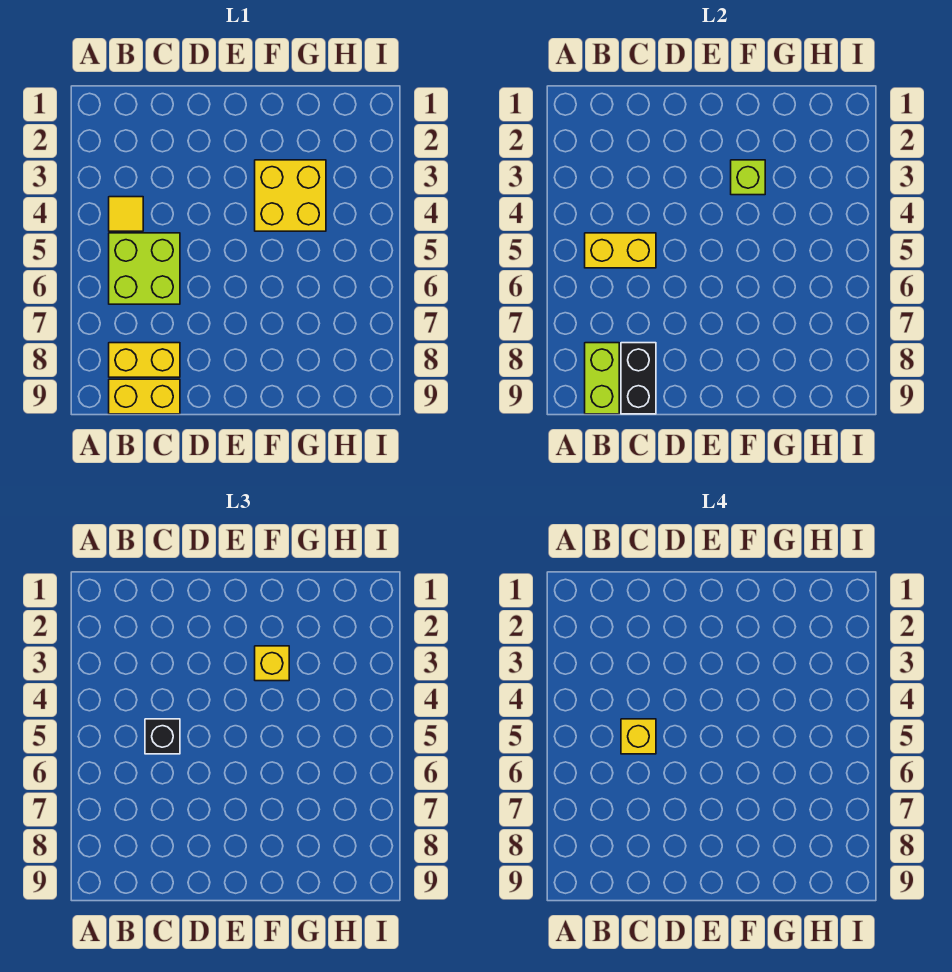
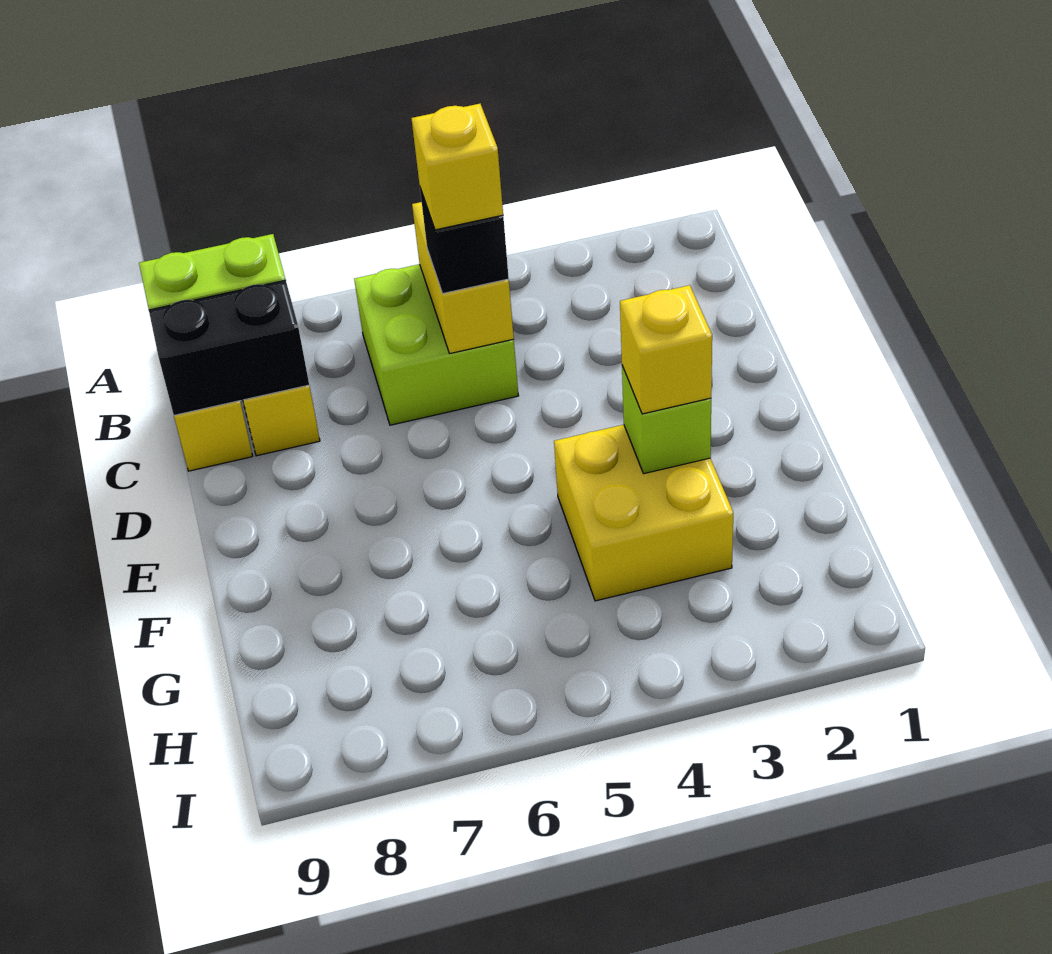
yellow tile B4 level 1 -> none

